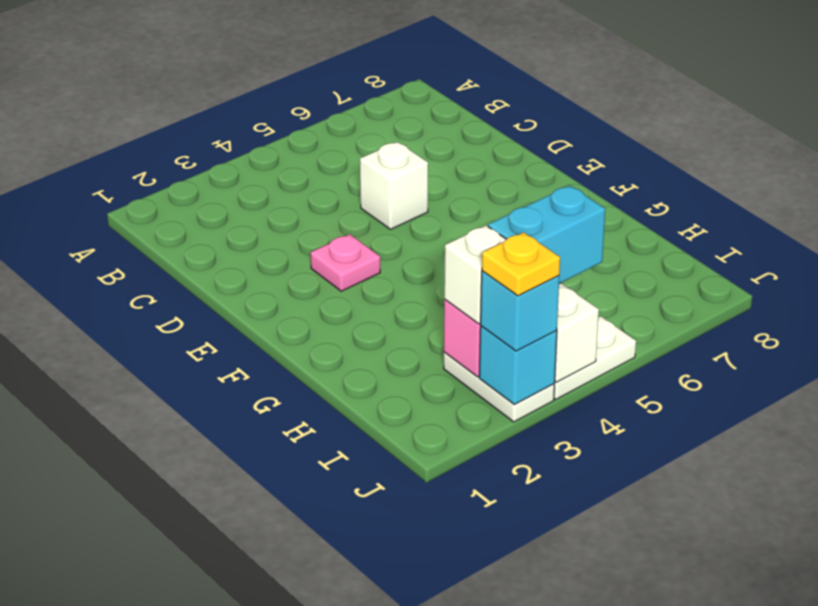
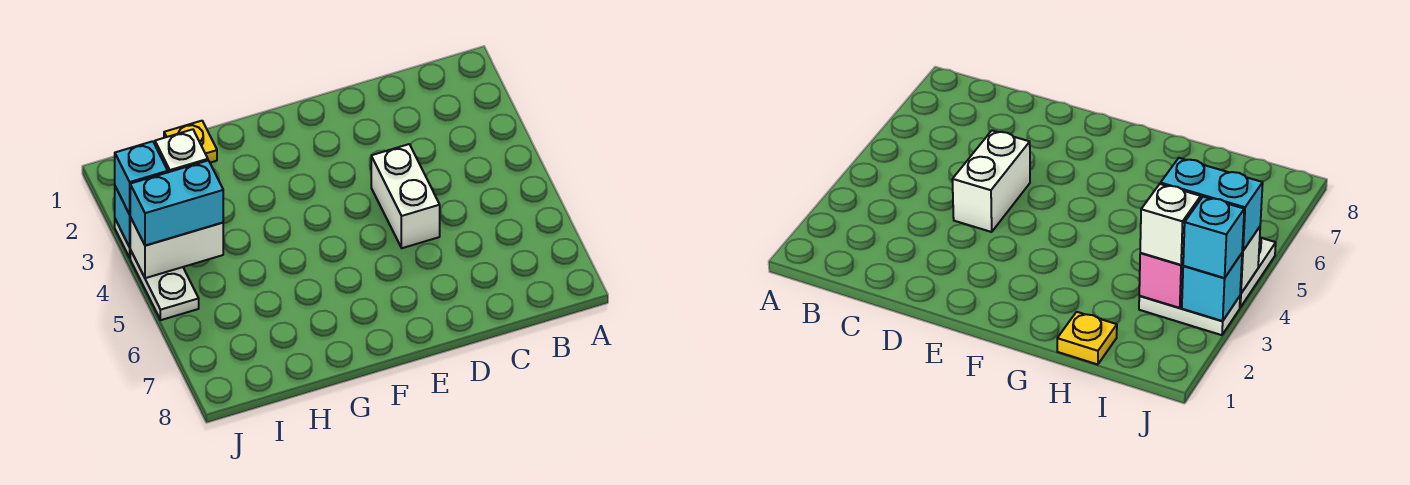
white brick D5 level 1 -> white brick D4:D5 level 1
pink plate E3 level 1 -> none
cyan brick I4:I5 level 3 -> cyan brick I4:J4 level 3
yellow plate J3 level 4 -> yellow plate H1 level 1

